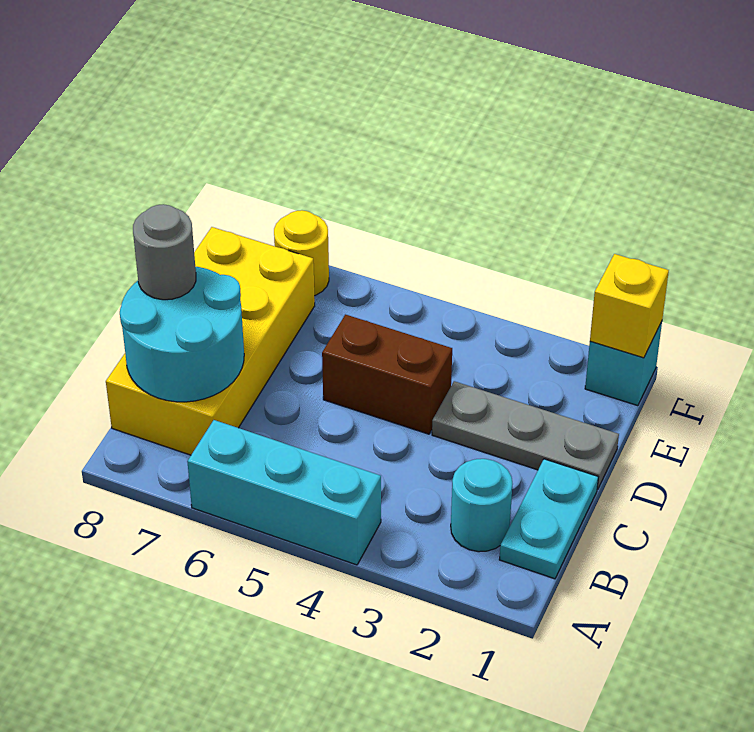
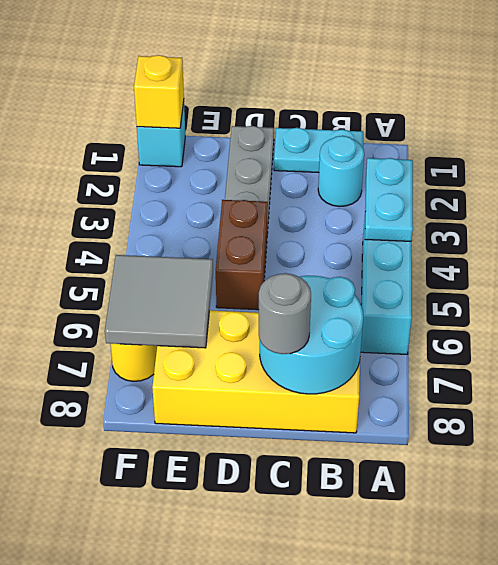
none -> cyan plate A3:A4 level 2
none -> grey tile E6:F7 level 2

